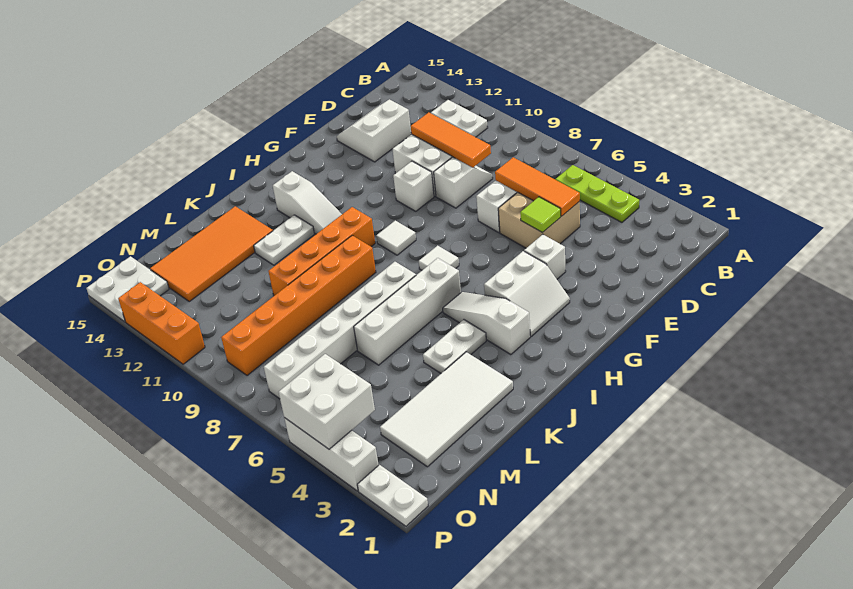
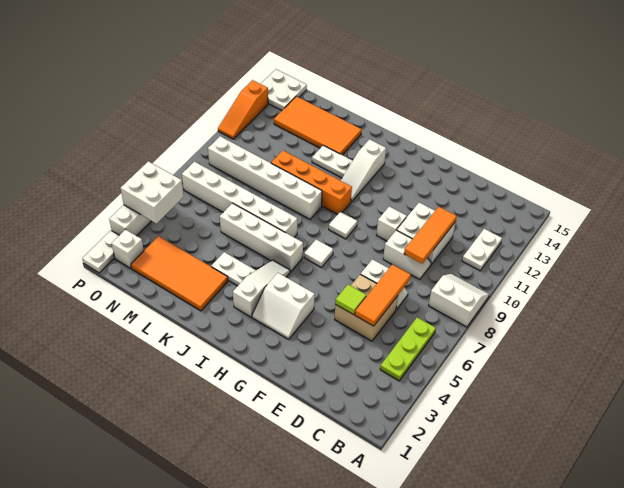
white slope D13:E14 level 1 top 13 -> white slope A8:B9 level 1 top 8
white brick F4 level 1 -> white brick O2 level 1
orange brick J9:O9 level 1 -> white brick J9:O9 level 1
white tile K2:N3 level 1 -> orange tile K2:N3 level 1
orange brick P11:P13 level 1 -> orange slope P11:P13 level 1 top 13

